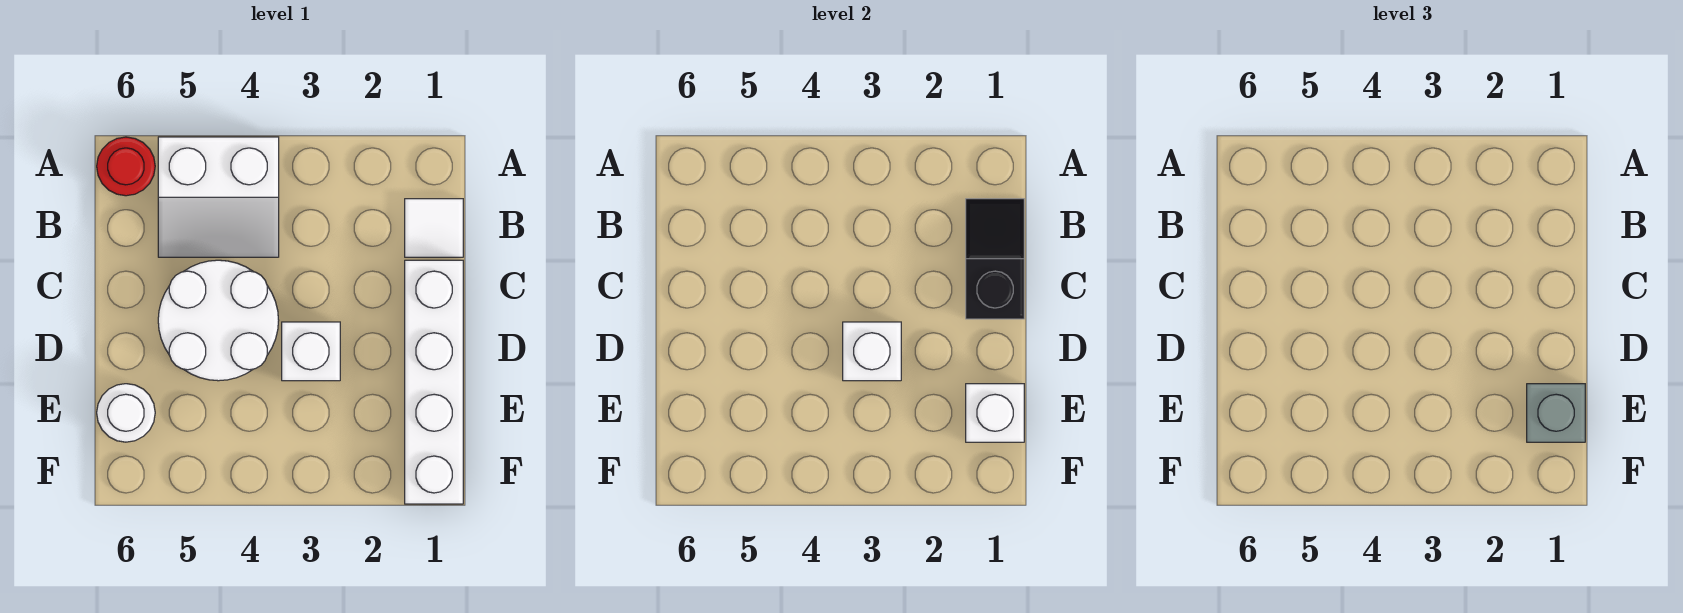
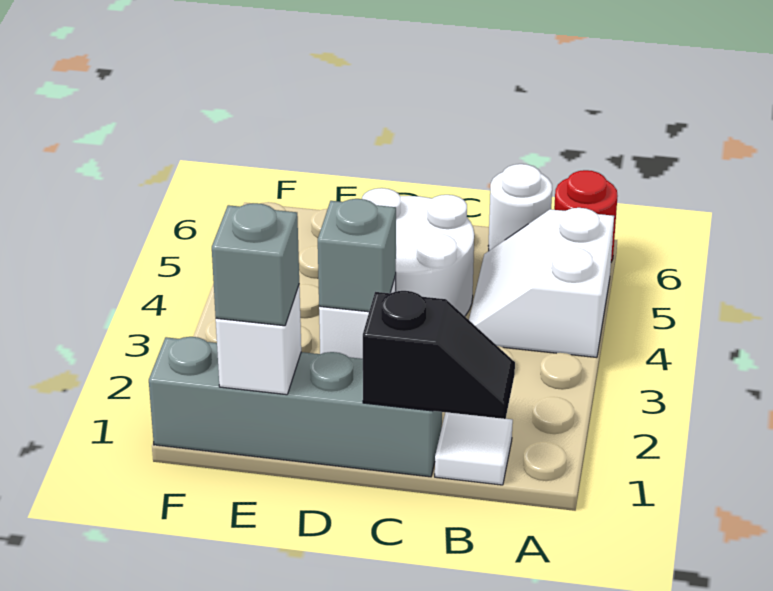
white brick C1:F1 level 1 -> grey brick C1:F1 level 1
white brick D3 level 2 -> grey brick D3 level 2
white round brick E6 level 1 -> white round brick B6 level 1

